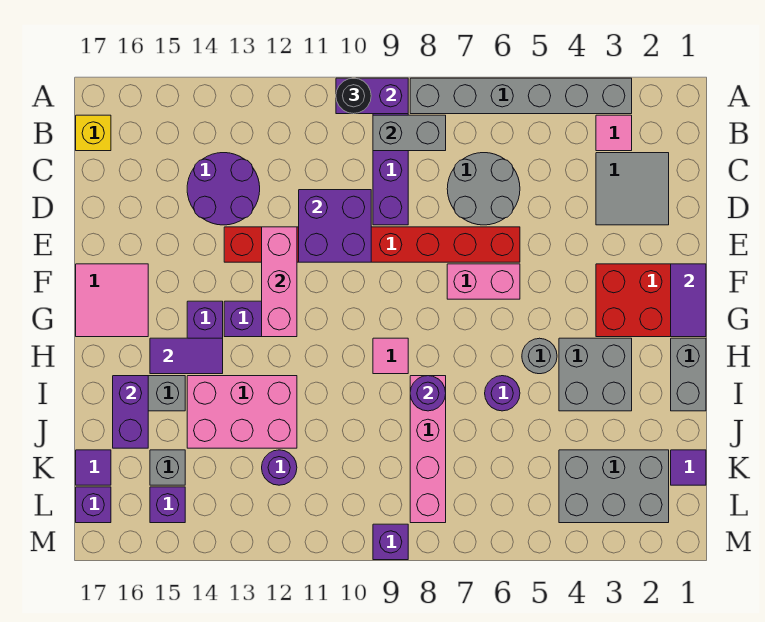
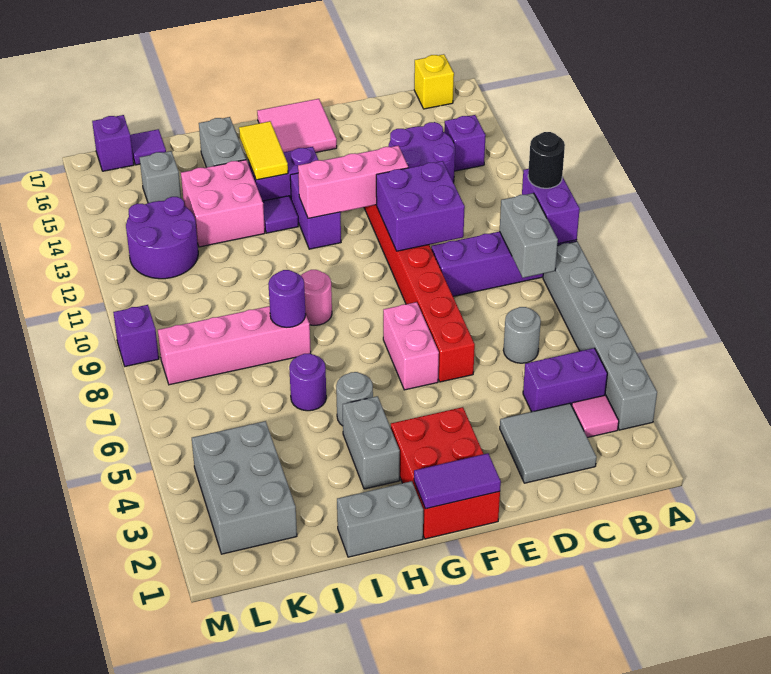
grey round brick C6:D7 level 1 -> grey round brick C6 level 1
grey brick H3:I4 level 1 -> grey brick H3:H4 level 1
pink tile H9 level 1 -> pink round brick H9 level 1
purple tile H14:H15 level 2 -> yellow tile H14:H15 level 2
pink brick I12:J14 level 1 -> pink brick I13:J14 level 1
purple brick I16:J16 level 2 -> purple brick B4:C4 level 1
purple tile K1 level 1 -> purple tile H13 level 1
purple round brick K12 level 1 -> purple round brick K12:L13 level 1
purple brick L15 level 1 -> purple brick B14 level 1

